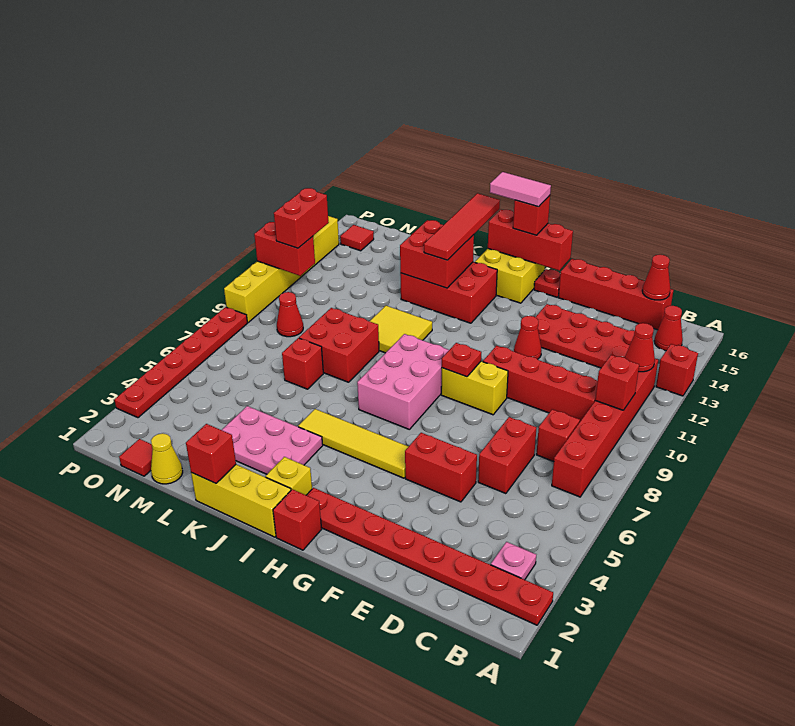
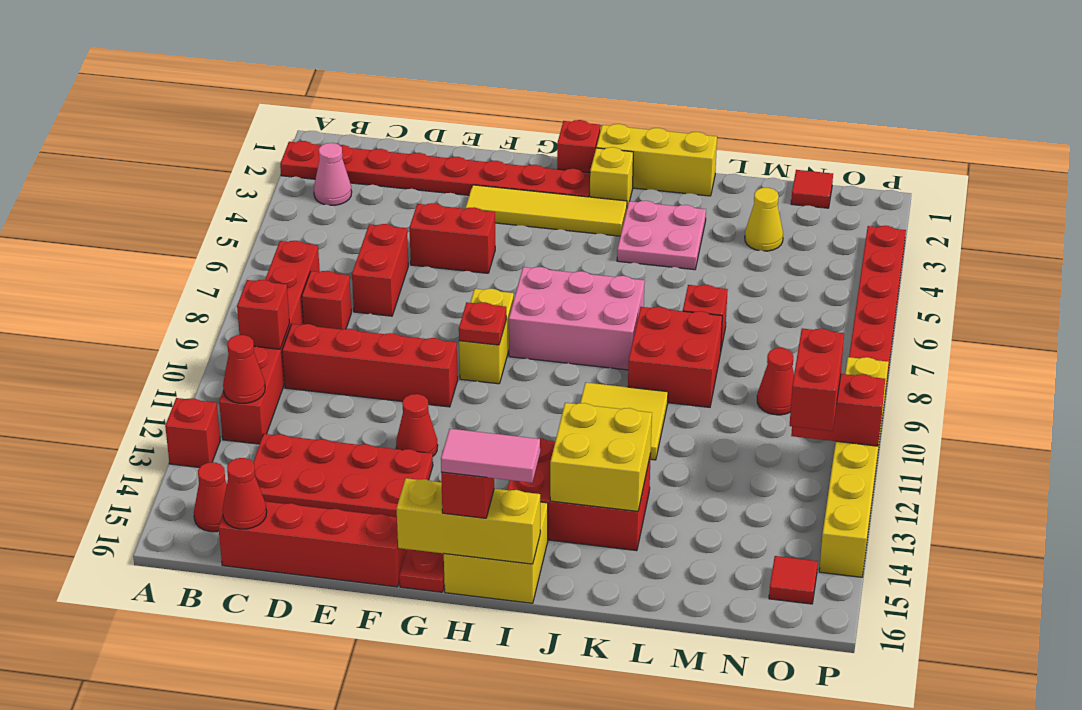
pink plate B3 level 1 -> pink cone B3 level 1
yellow brick F9:G9 level 1 -> yellow brick G8:G9 level 1
yellow tile G5:J5 level 1 -> yellow tile F3:I3 level 1
red brick G16:I16 level 2 -> yellow brick G16:I16 level 2
pink brick H7:I9 level 1 -> pink brick H7:J8 level 1
pink plate J3:L4 level 1 -> pink plate J3:K4 level 1
red brick J13:K14 level 2 -> yellow brick J13:K14 level 2
red tile J13:J16 level 3 -> none
red brick K1 level 2 -> none
yellow cone M1 level 1 -> yellow cone M3 level 1

